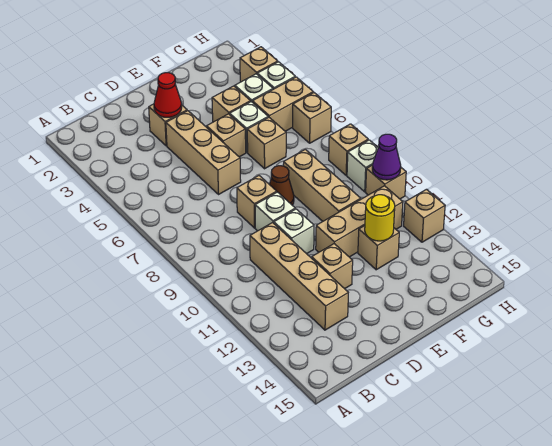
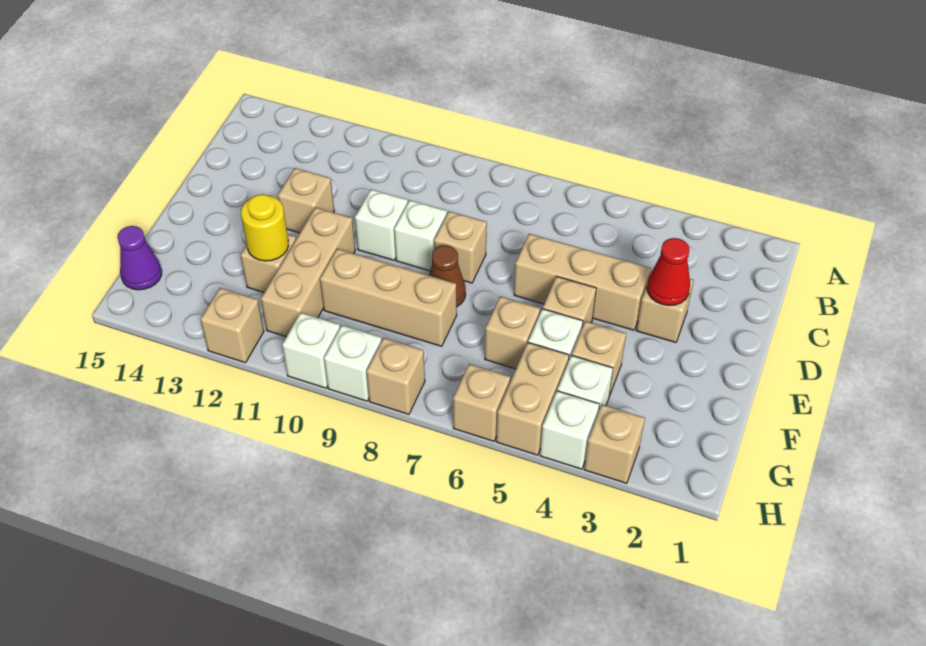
tan brick C10:C13 level 1 -> none
tan brick H10 level 1 -> white brick H10 level 1
purple cone H10 level 2 -> purple cone G15 level 1

